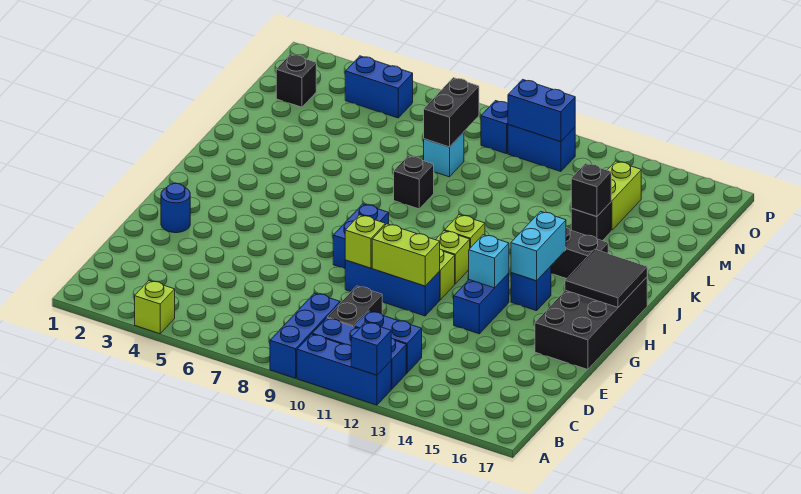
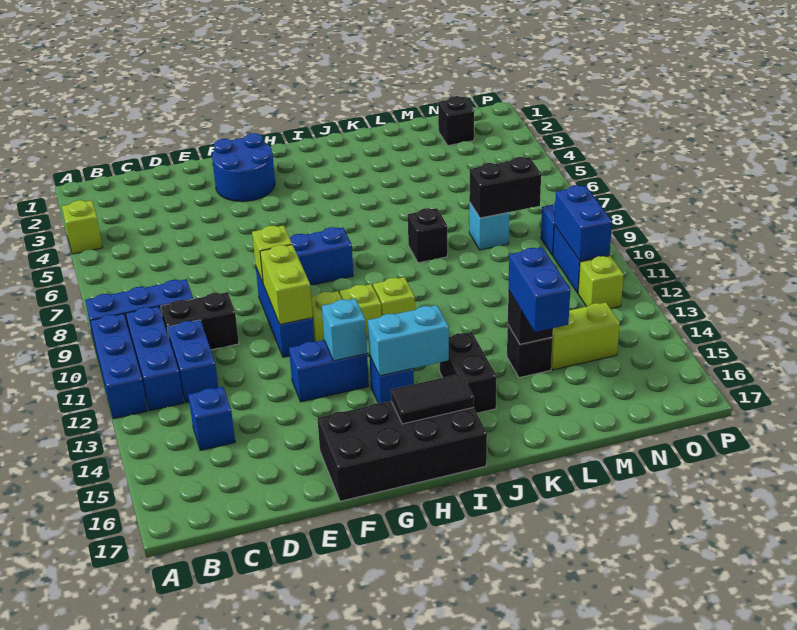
blue brick A12 level 2 -> blue brick C14 level 1
blue round brick F2 level 1 -> blue round brick F2:G3 level 1
black tile H16:I17 level 2 -> black tile H16:I16 level 2
blue brick O4:O5 level 1 -> blue brick L14:L15 level 3
none -> lime brick O12 level 1

